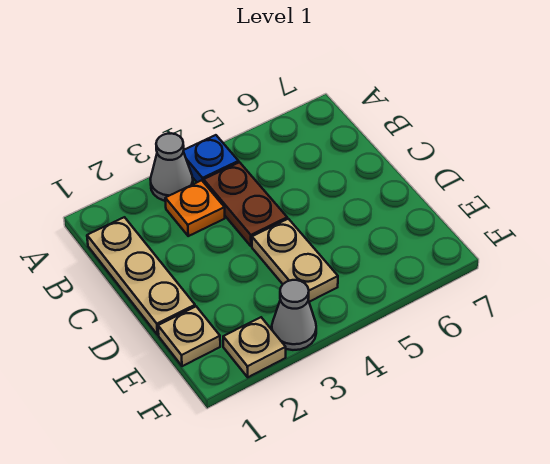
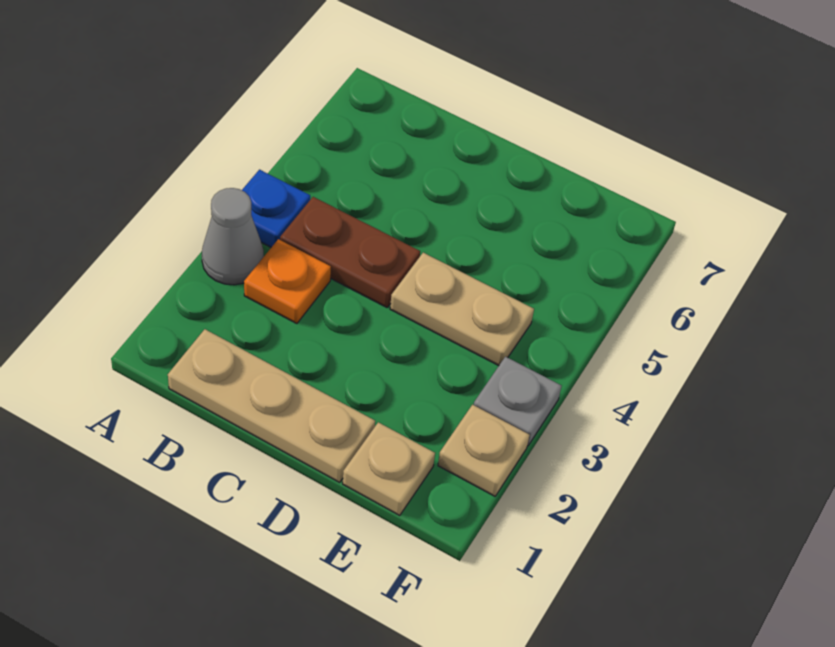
grey cone F3 level 1 -> grey plate F3 level 1

